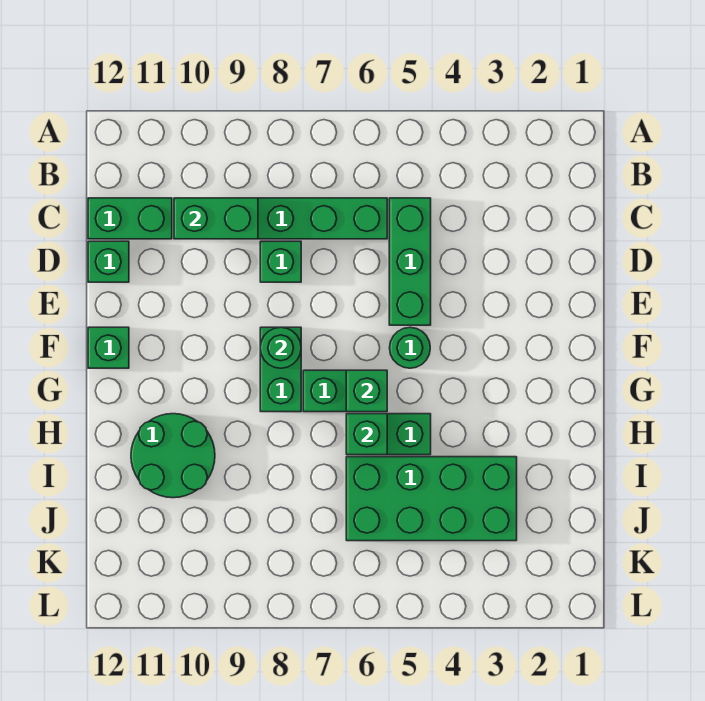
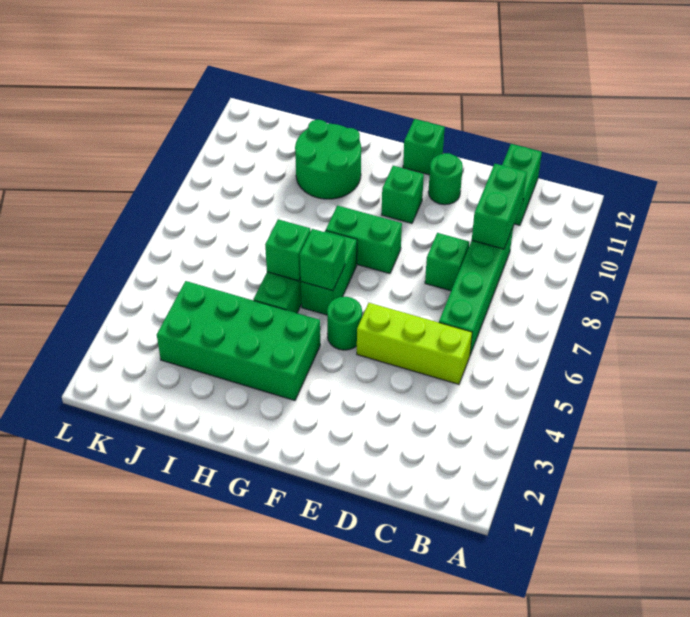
green brick C5:E5 level 1 -> lime brick C5:E5 level 1
green brick D12 level 1 -> green brick F10 level 1
green round brick F8 level 2 -> green round brick E11 level 1
green brick I3:J6 level 1 -> green brick G3:J4 level 1

